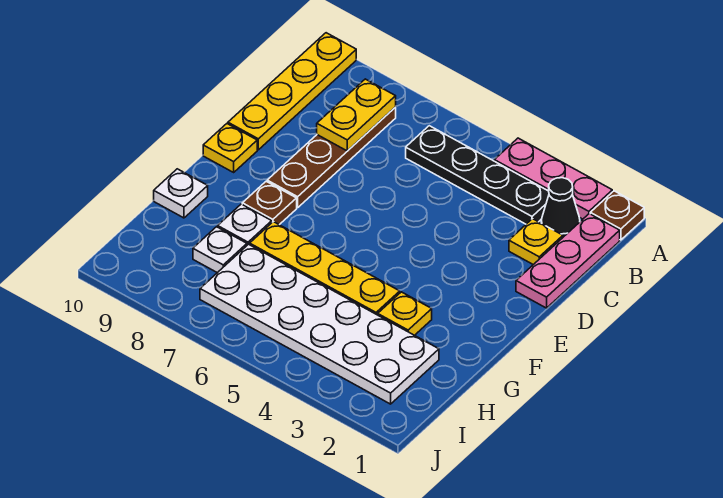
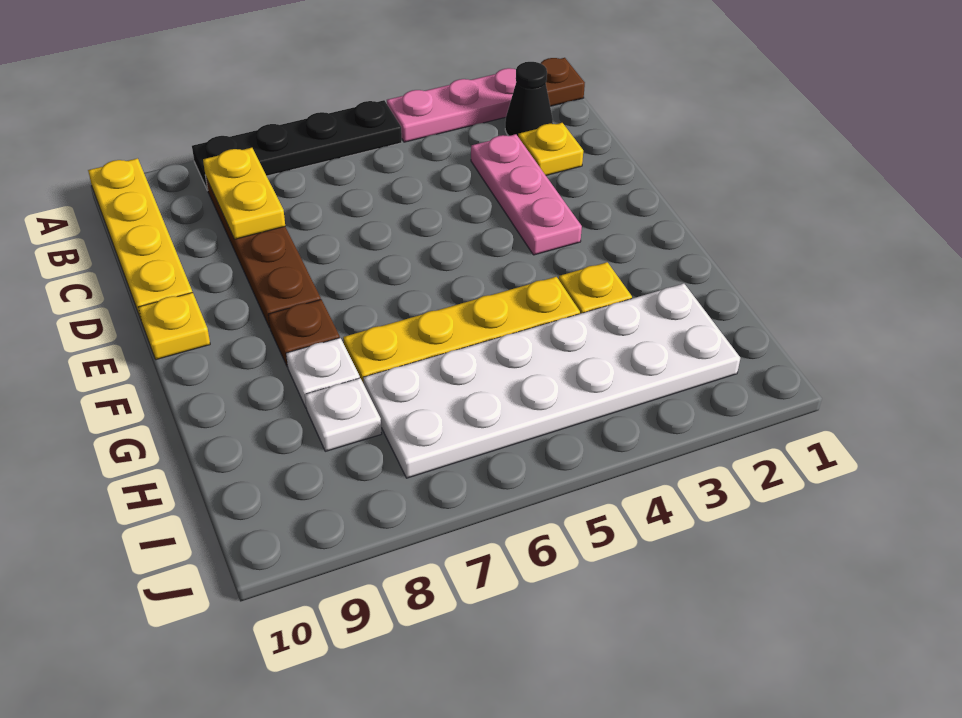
pink plate B1:D1 level 1 -> pink plate C3:E3 level 1
black plate B3:B6 level 1 -> black plate A5:A8 level 1
white plate G10 level 1 -> none

